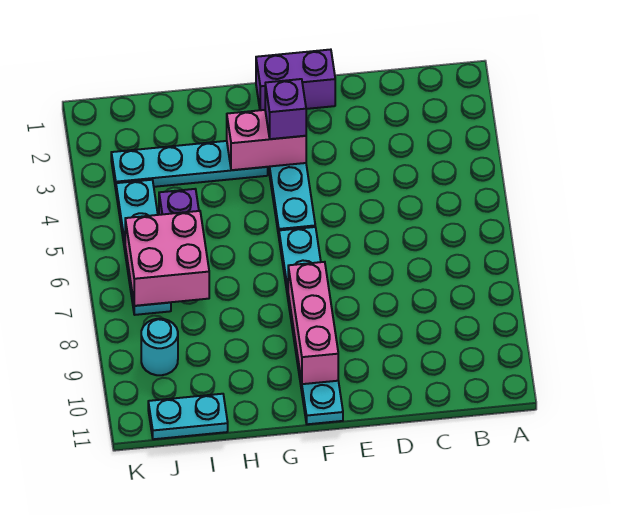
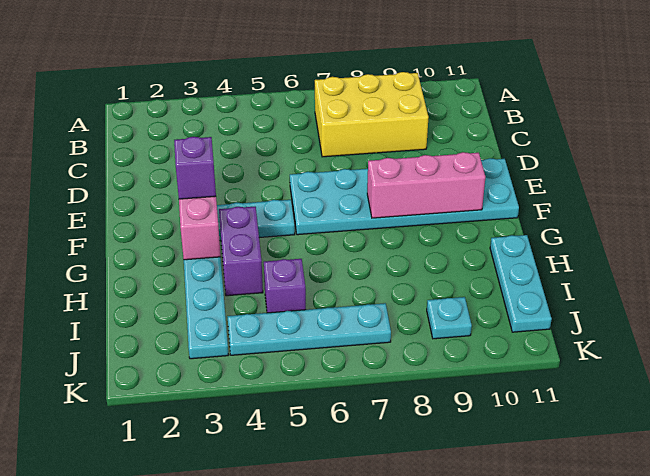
none -> yellow brick B7:C9 level 1
purple brick E1:F1 level 1 -> purple brick G4:H4 level 1
cyan plate F6:F11 level 1 -> cyan plate E6:F11 level 1
pink brick I6:J7 level 2 -> none
cyan plate I11:J11 level 1 -> cyan plate H11:J11 level 1
cyan round brick J9 level 1 -> cyan plate J9 level 1

